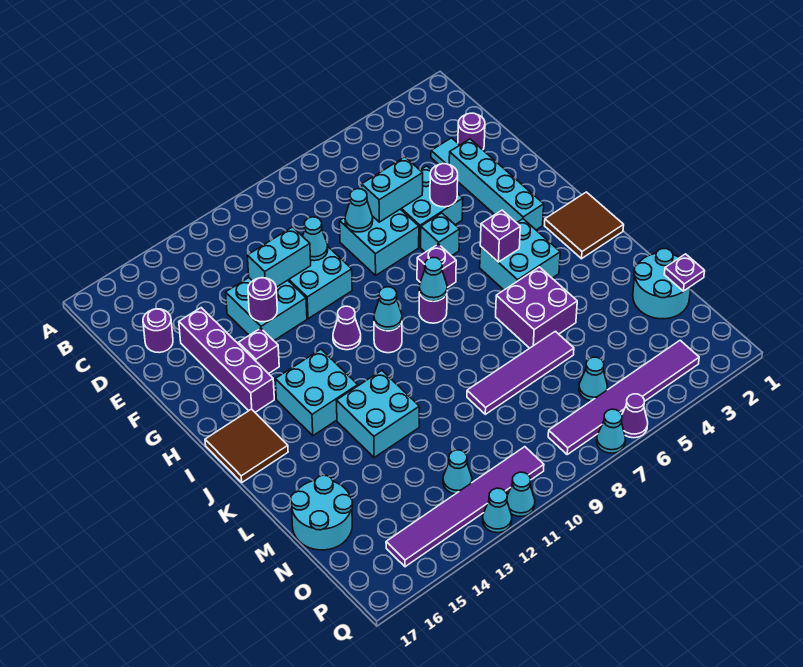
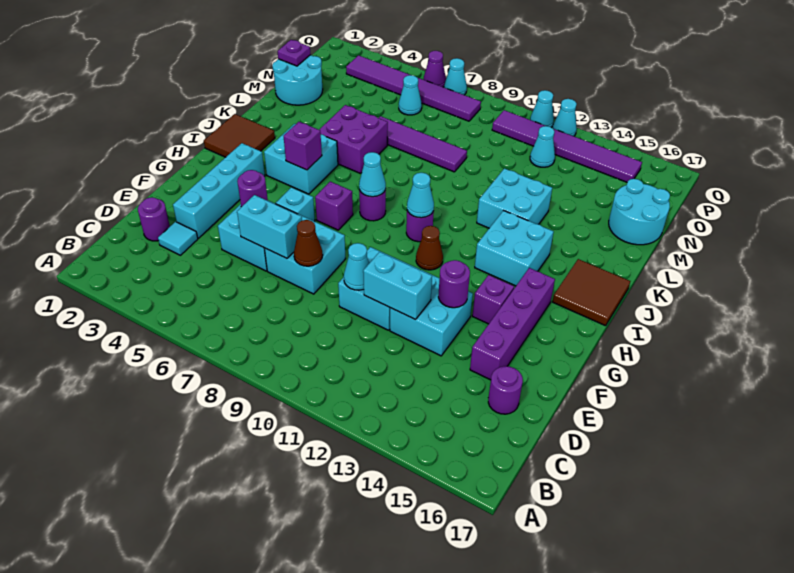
cyan cone E8 level 2 -> brown cone E8 level 2
purple cone H11 level 1 -> brown cone H11 level 1

